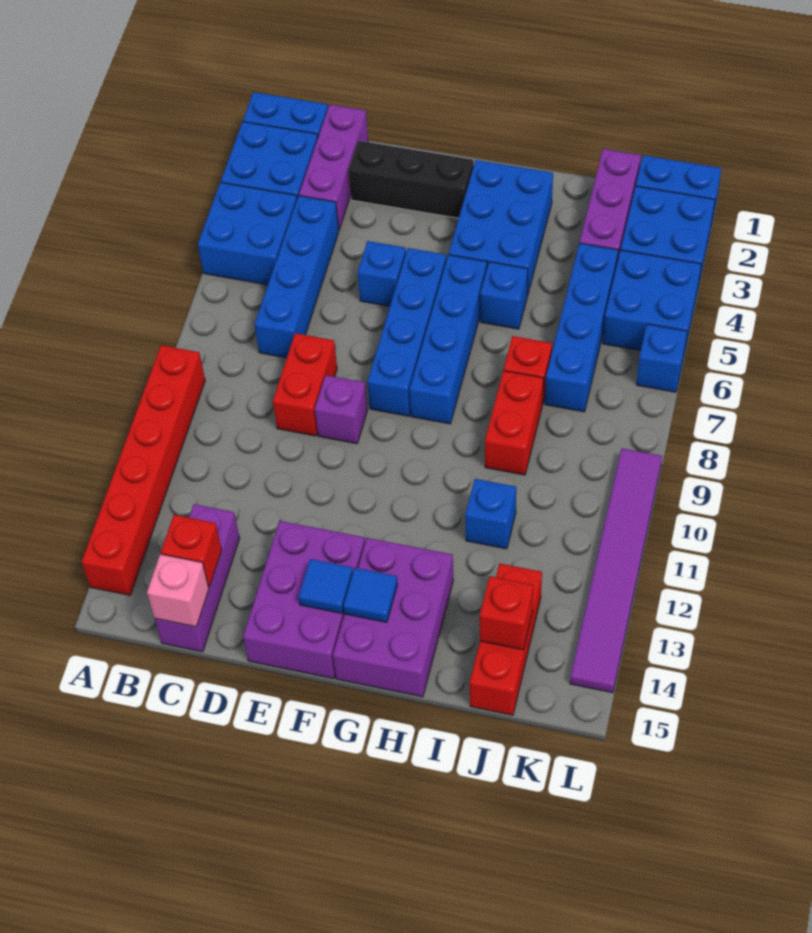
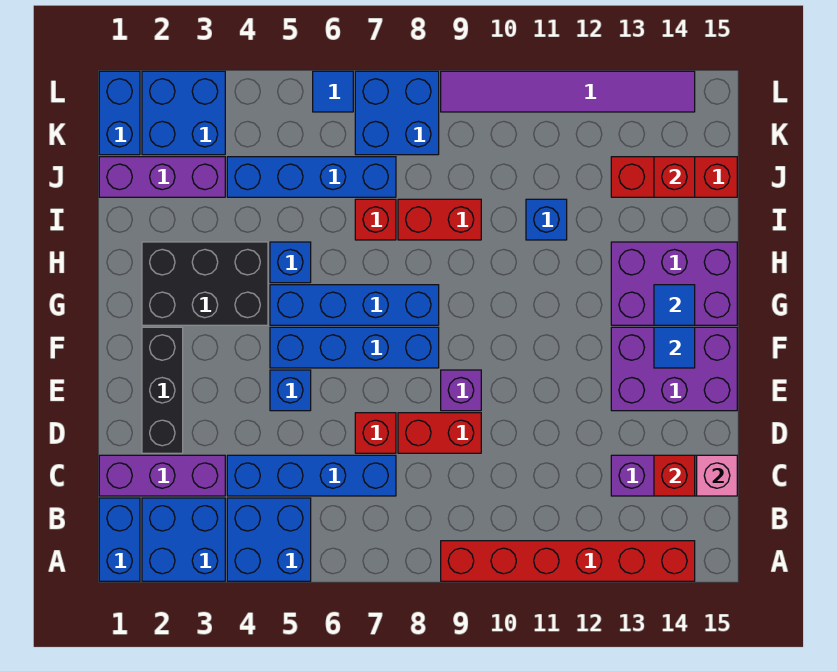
none -> red brick D7 level 1
blue brick G2:H4 level 1 -> black brick G2:H4 level 1
blue brick K4:L5 level 1 -> blue brick K7:L8 level 1
blue brick L6 level 1 -> blue tile L6 level 1

